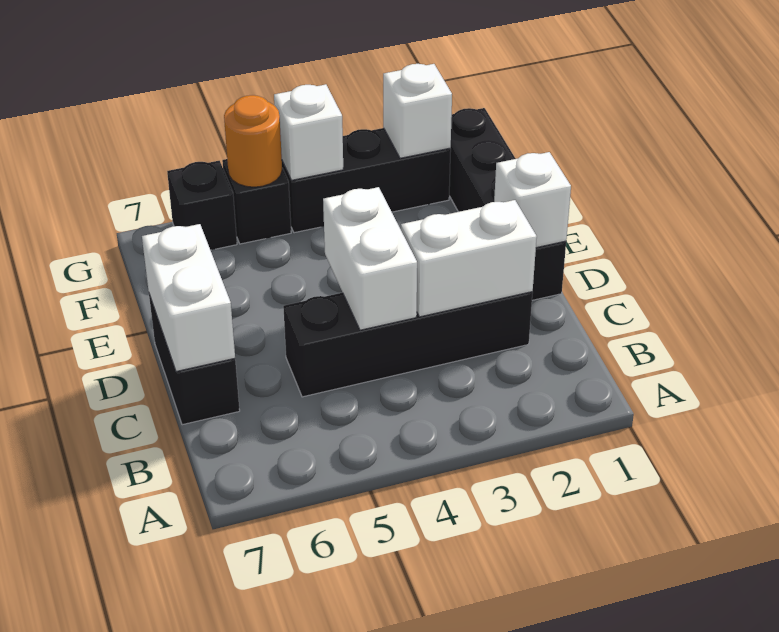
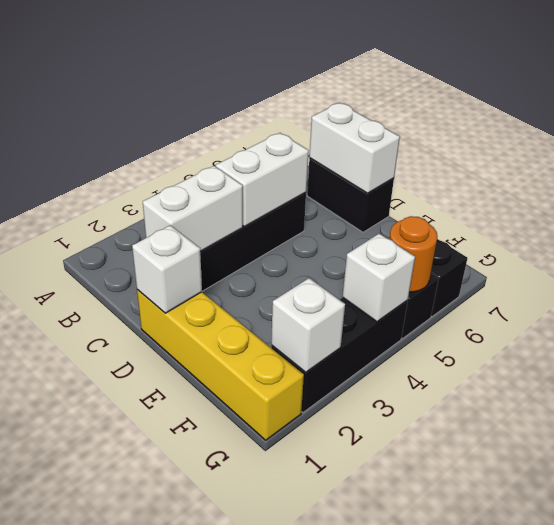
white brick C4:D4 level 2 -> white brick C4:C5 level 2
black brick D1:G1 level 1 -> yellow brick D1:G1 level 1

